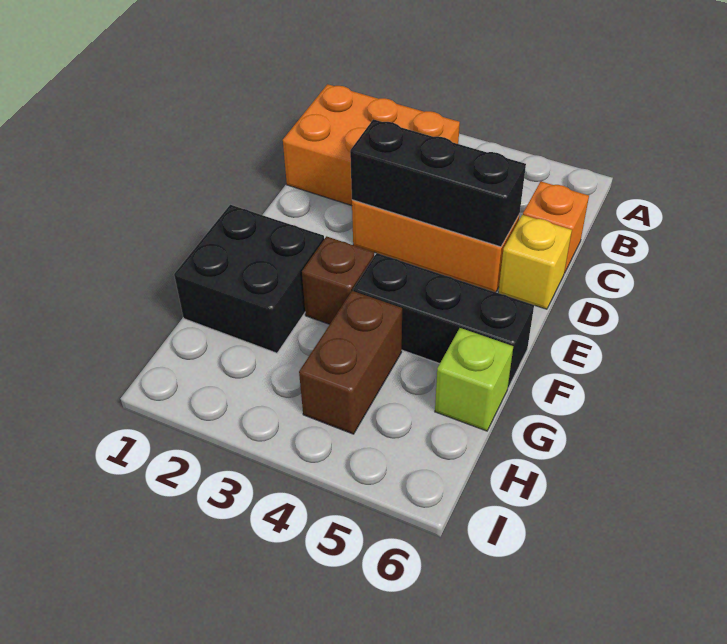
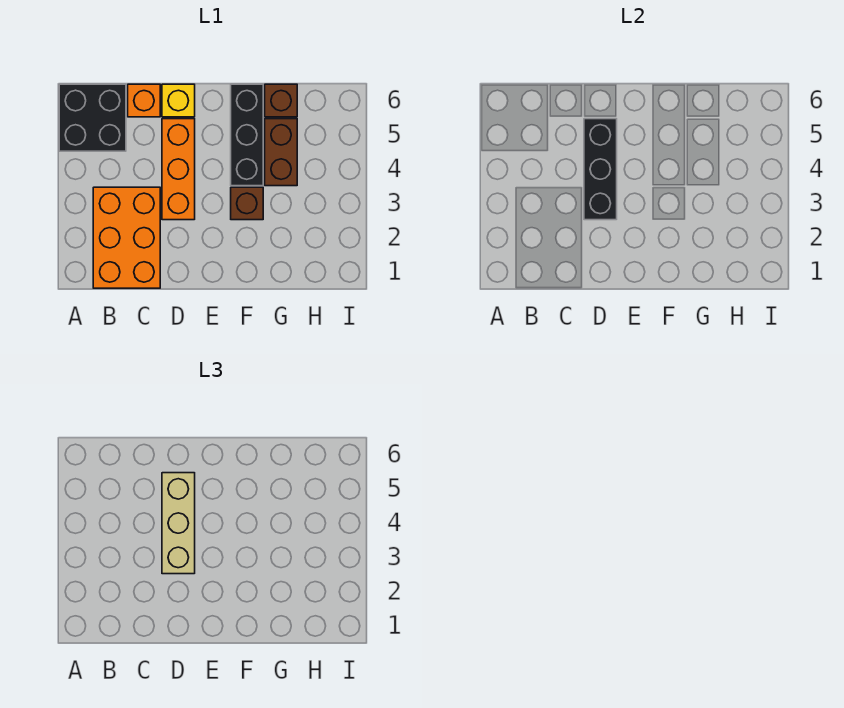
none -> tan brick D3:D5 level 3
black brick F1:G2 level 1 -> black brick A5:B6 level 1
brown brick G4:H4 level 1 -> brown brick G4:G5 level 1
lime brick G6 level 1 -> brown brick G6 level 1

